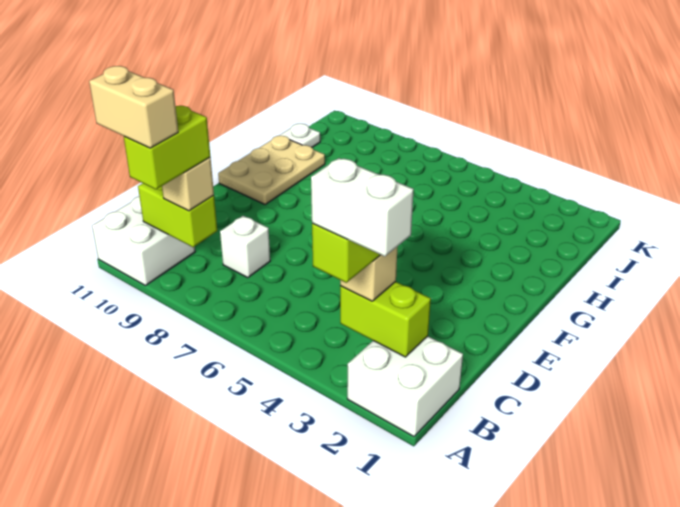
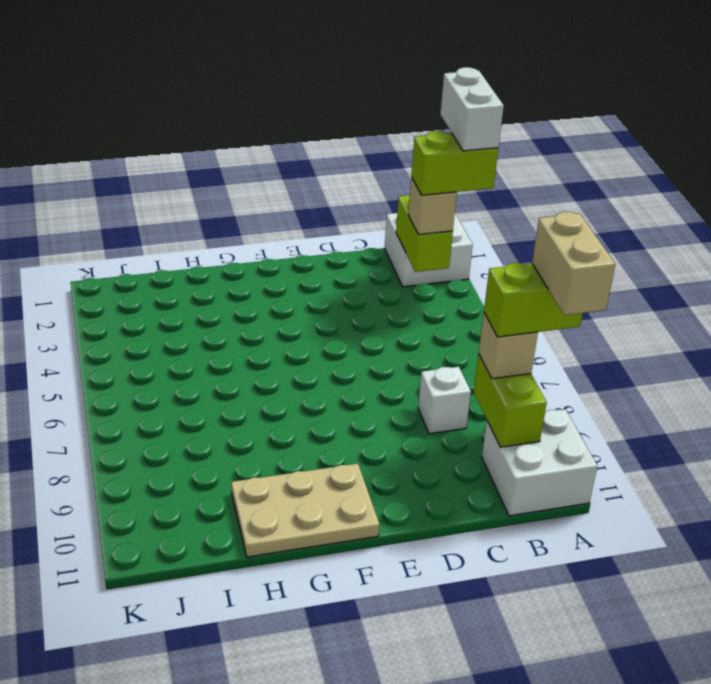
white plate I11 level 1 -> none

